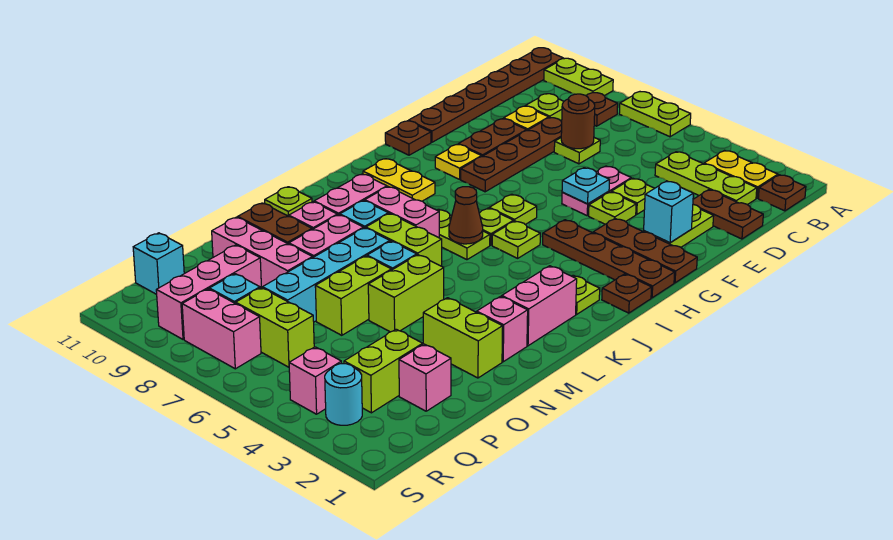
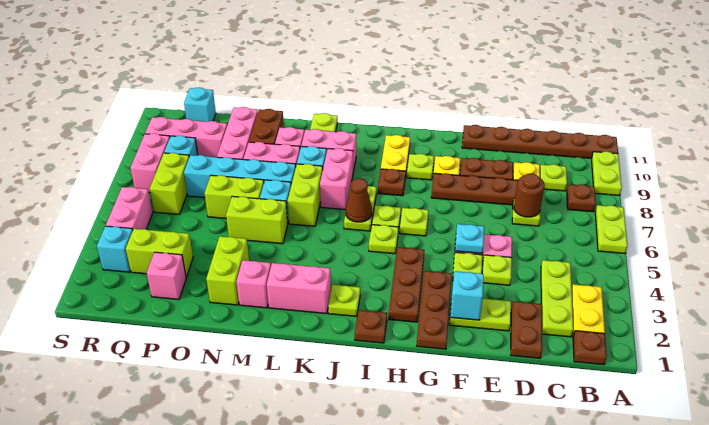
brown plate G11 level 1 -> brown plate I8 level 1
brown plate H1:H4 level 1 -> brown plate H2:H4 level 1
none -> lime plate H9 level 1
cyan round brick R3 level 1 -> cyan brick R3 level 1
pink brick R4 level 1 -> pink brick R4:R5 level 1

